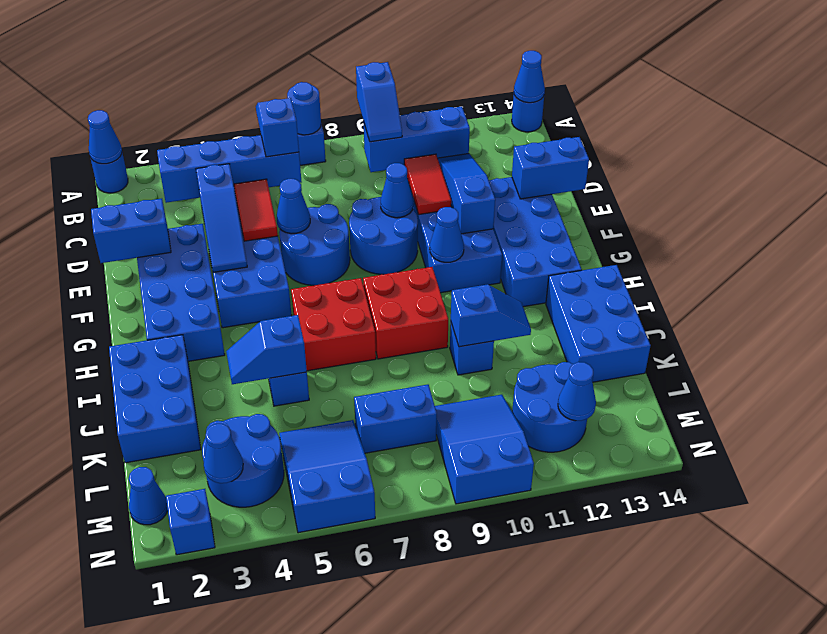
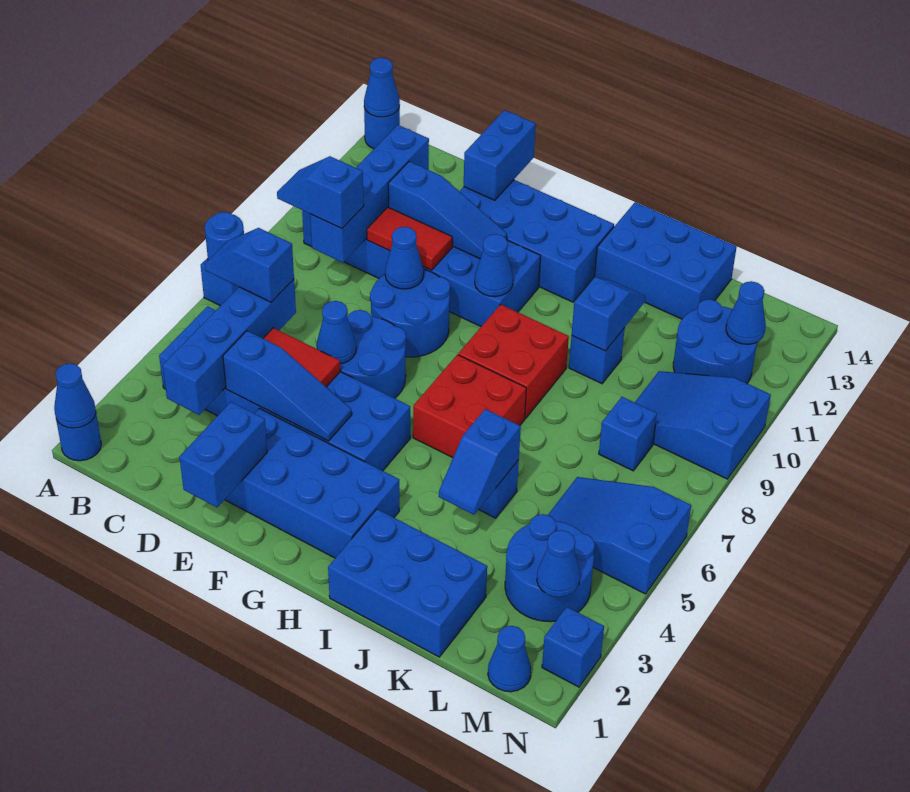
blue slope B9:C9 level 3 top B -> blue slope B9:C9 level 3 top C
blue brick C9:C11 level 2 -> blue brick C9:C12 level 2
blue slope D11:F11 level 2 top F -> blue slope D11:F11 level 2 top D
blue brick L7:L8 level 1 -> blue brick L8 level 1

